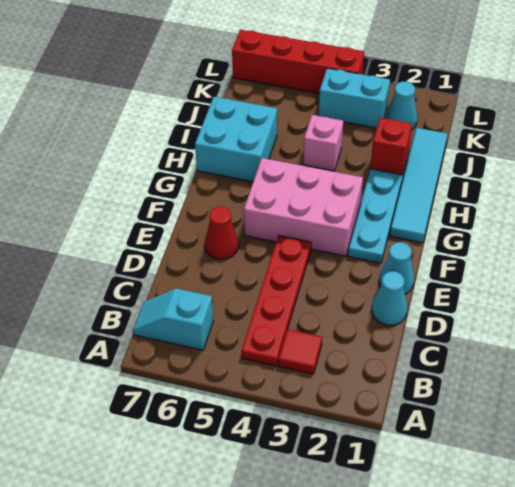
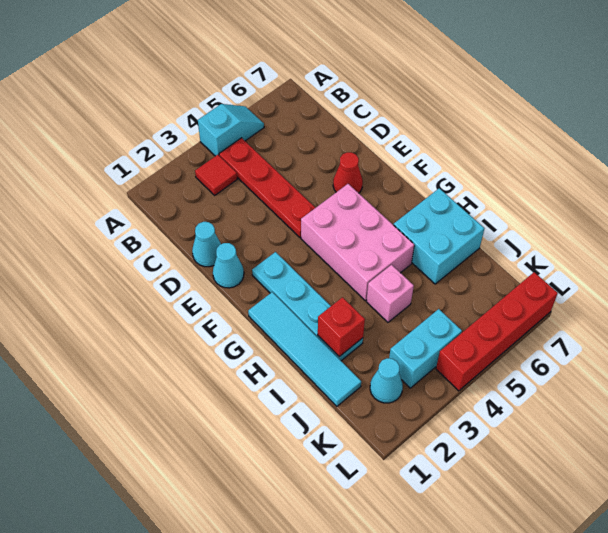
cyan slope B6:B7 level 1 top 6 -> cyan slope A4:A5 level 1 top 4
pink brick F3:G5 level 1 -> pink brick F4:H5 level 1

